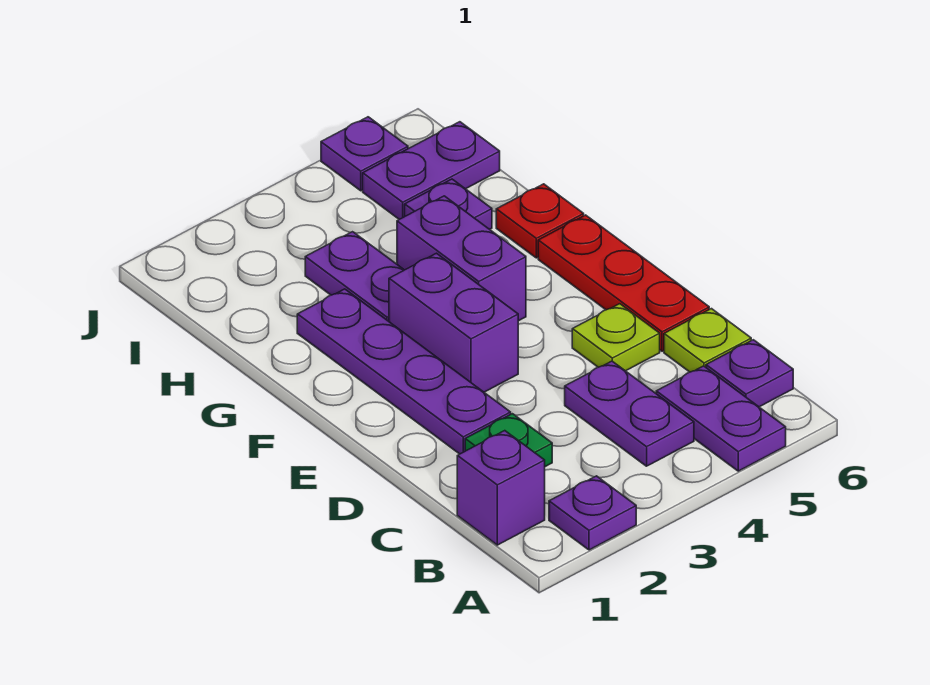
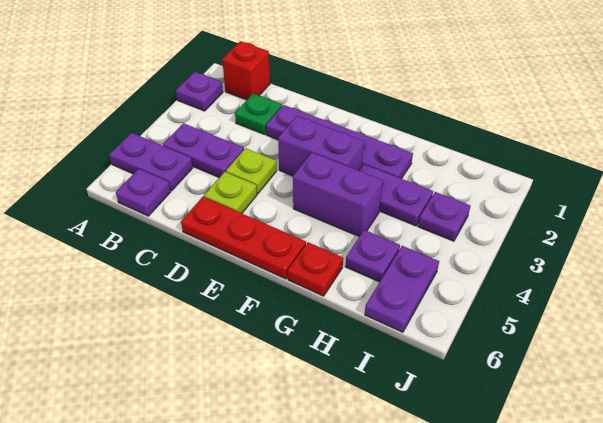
purple brick B1 level 1 -> red brick B1 level 1
lime plate C6 level 1 -> lime plate D4 level 1
purple plate J5 level 1 -> purple plate I3 level 1

